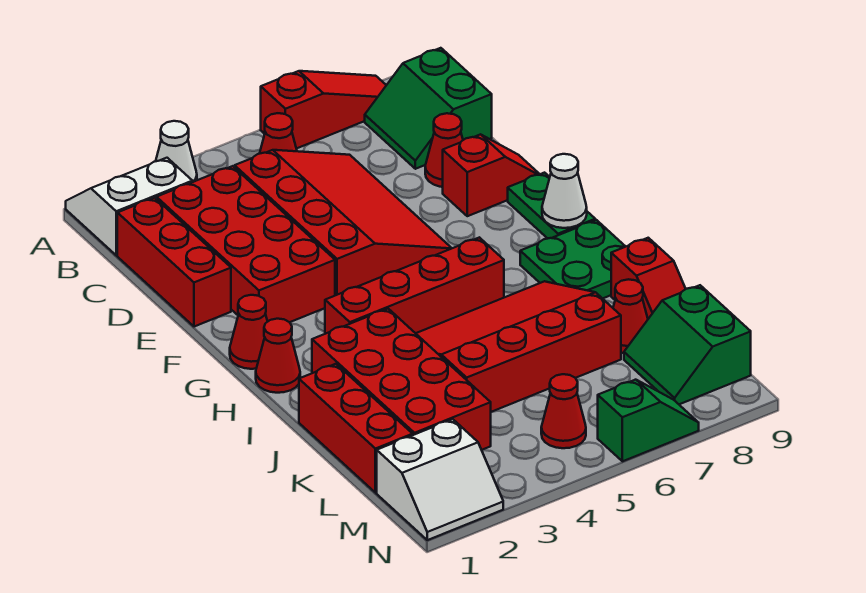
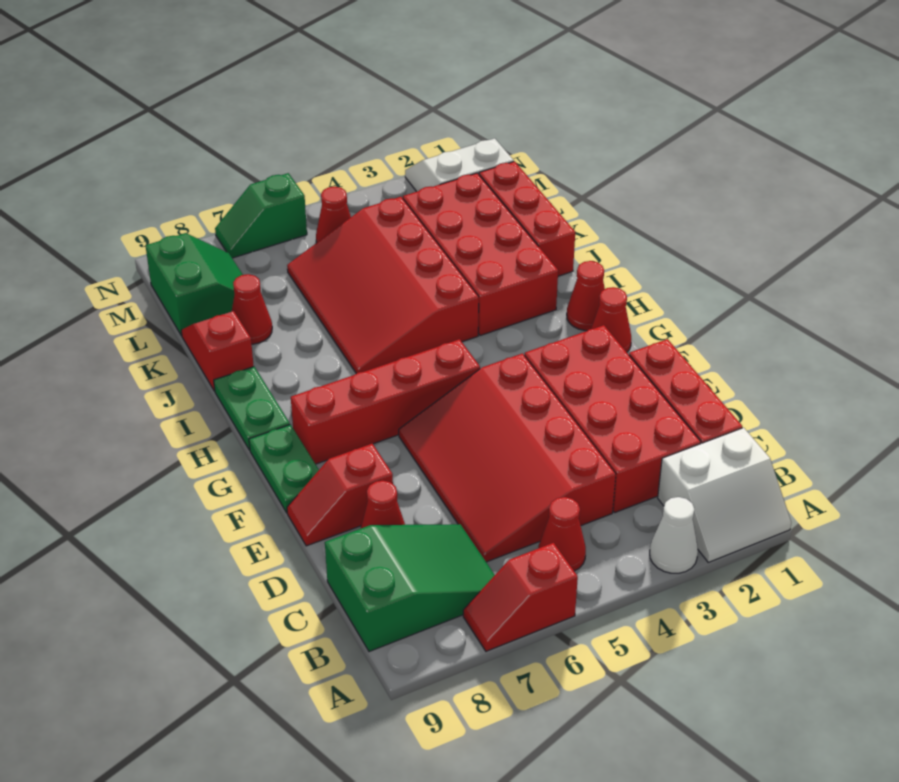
red slope A6:A8 level 1 top 6 -> red slope A6:A7 level 1 top 6
green slope B8:C9 level 1 top 9 -> green slope B7:C9 level 1 top 9
white cone G9 level 2 -> none
red brick H3:H6 level 1 -> red brick G5:G8 level 1
green plate H8:I9 level 1 -> green plate H9:I9 level 1
red slope I4:K7 level 1 top K -> red slope I4:L6 level 1 top 4

